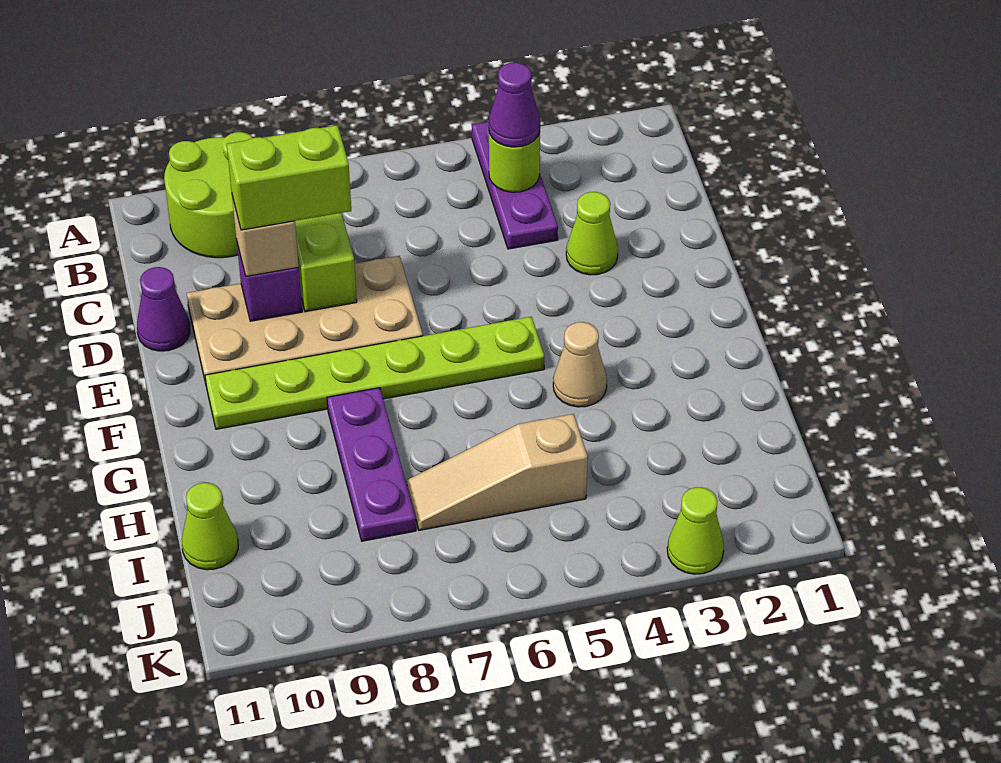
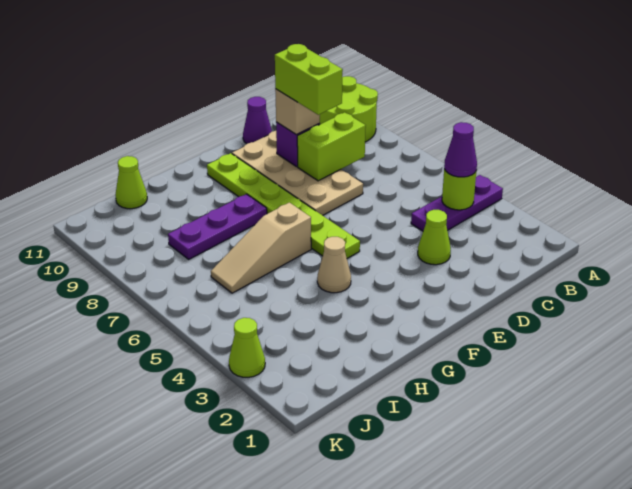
tan slope I5:I7 level 1 top 5 -> tan slope G6:I6 level 1 top G

